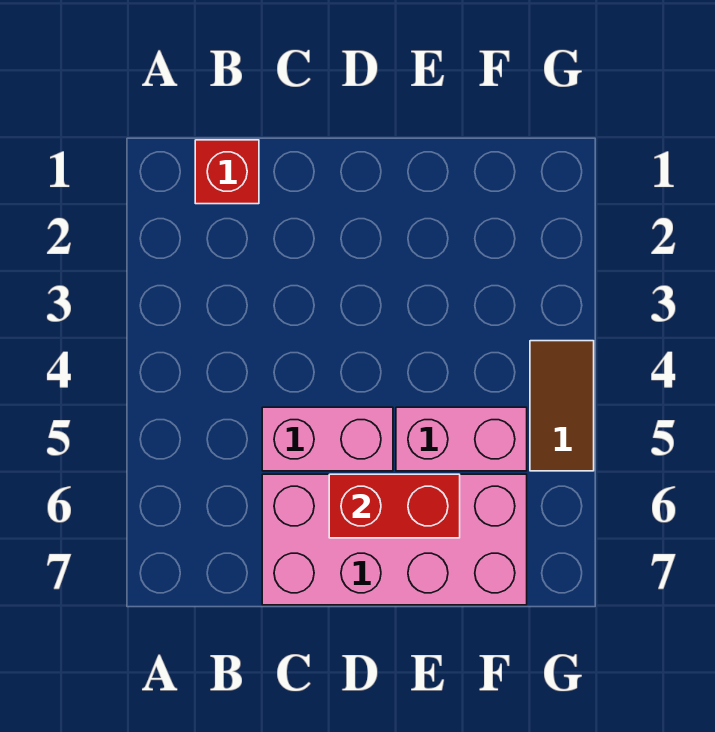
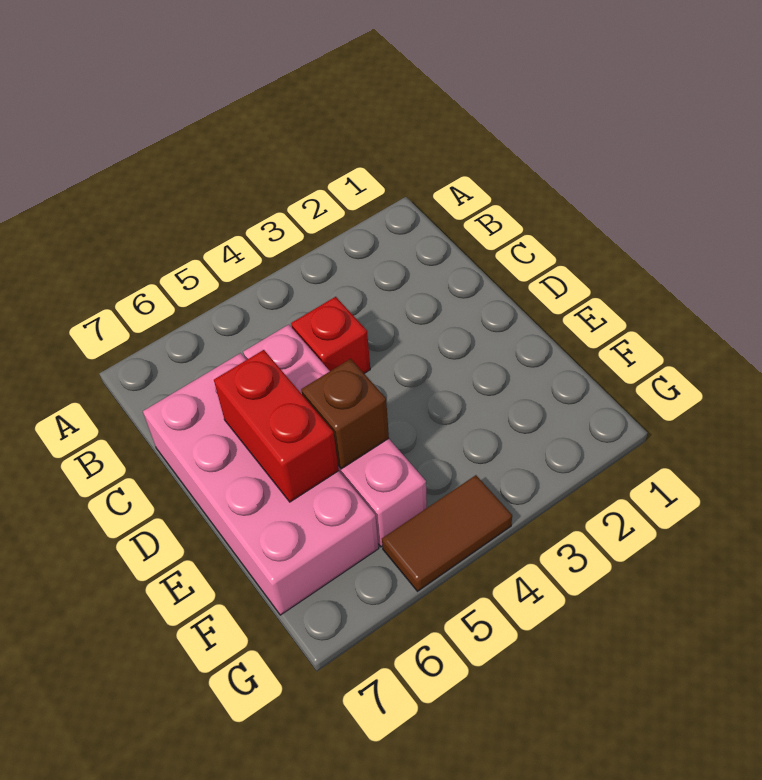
red brick B1 level 1 -> red brick C4 level 1
none -> brown brick E5 level 2

